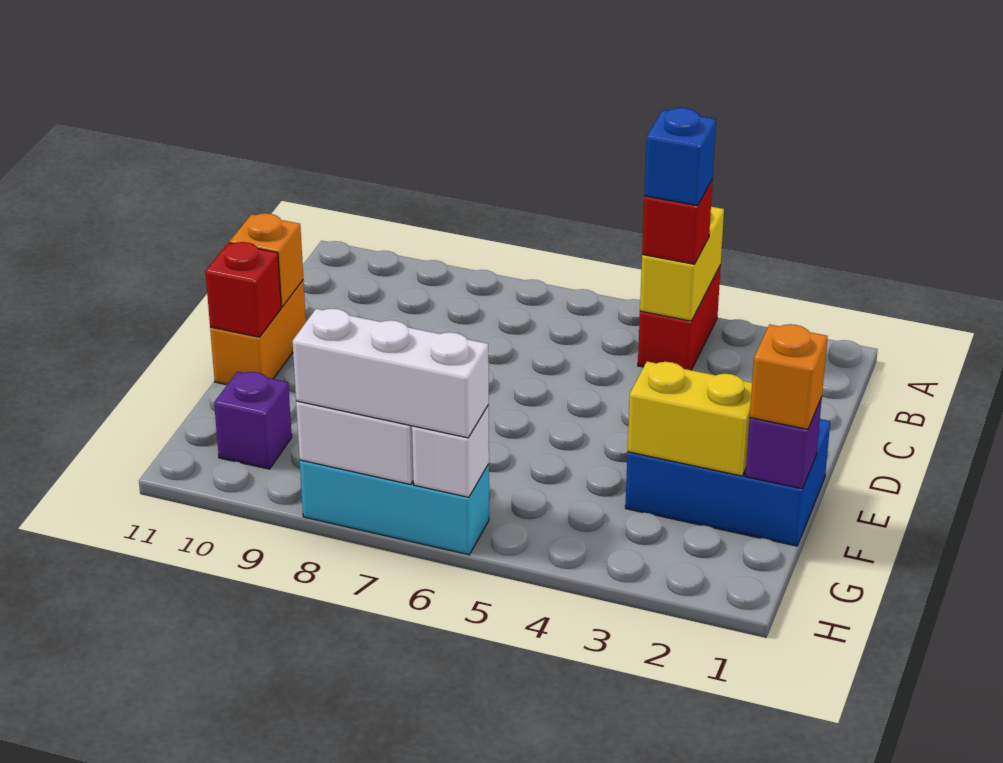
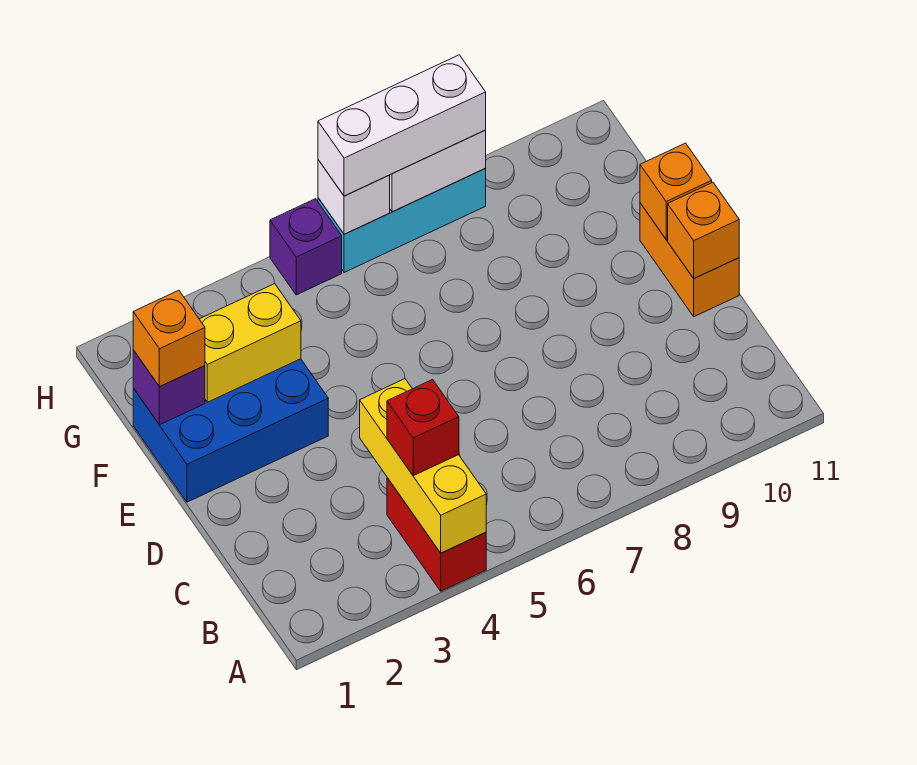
yellow brick A4:B4 level 2 -> yellow brick A4:C4 level 2
blue brick B4 level 4 -> none
red brick E11 level 2 -> orange brick E11 level 2
purple brick G10 level 1 -> purple brick H5 level 1

